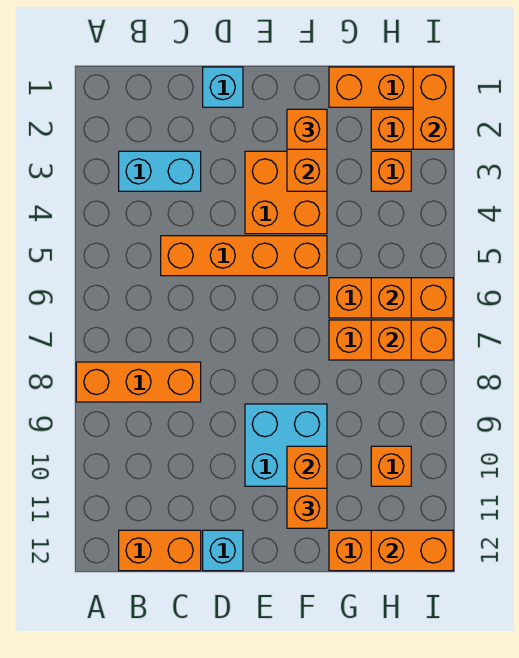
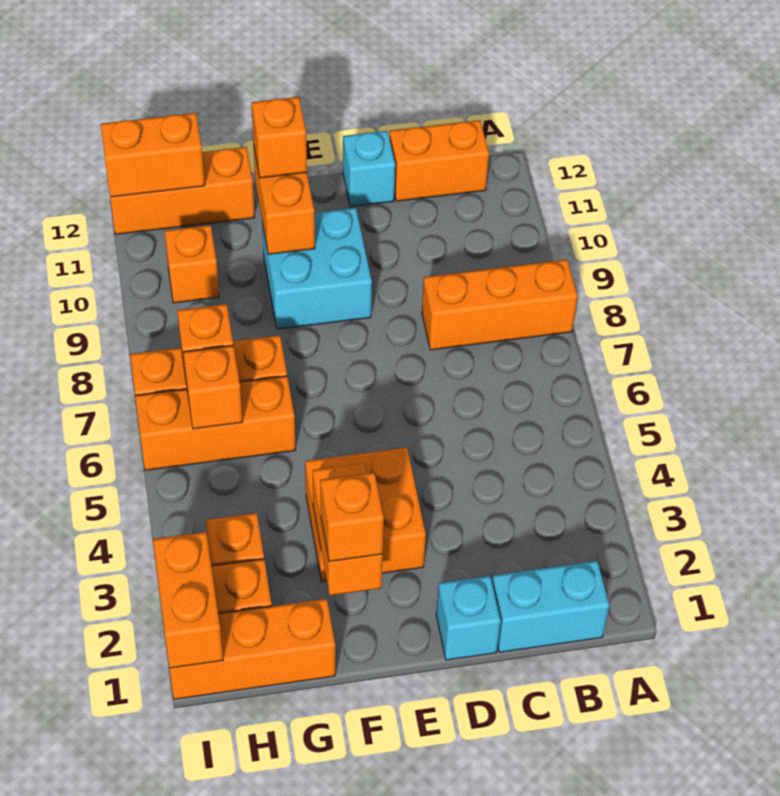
cyan brick B3:C3 level 1 -> cyan brick B1:C1 level 1
orange brick C5:F5 level 1 -> none

